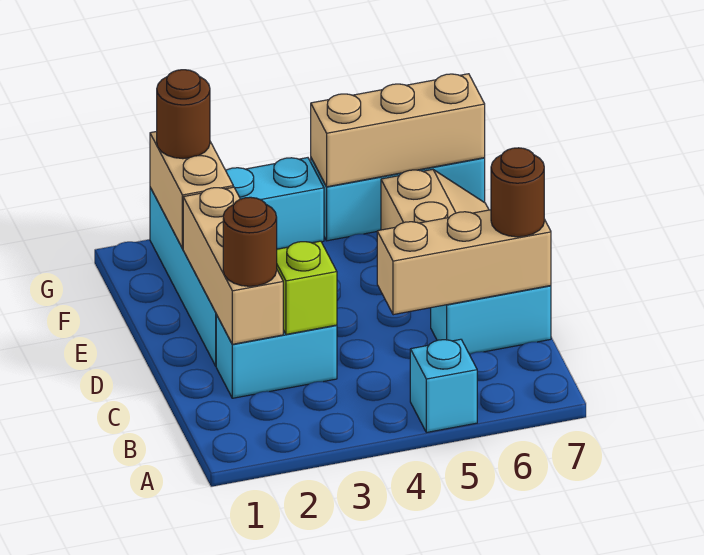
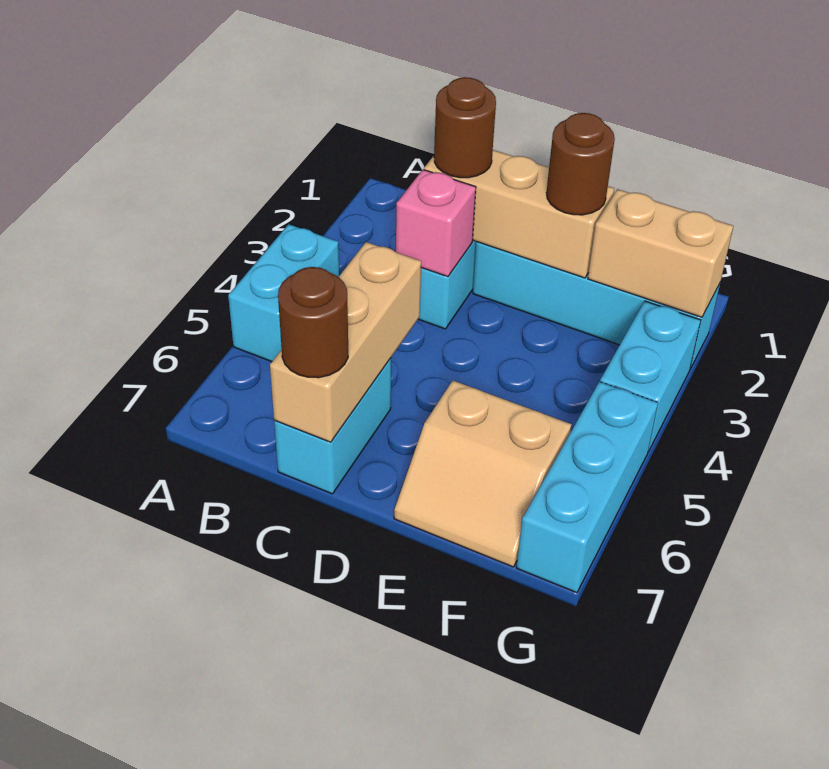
cyan brick A5 level 1 -> cyan brick A4:A5 level 1
lime brick C3 level 2 -> pink brick C3 level 2
brown round brick G2 level 3 -> brown round brick E2 level 3
tan brick G5:G7 level 2 -> none

